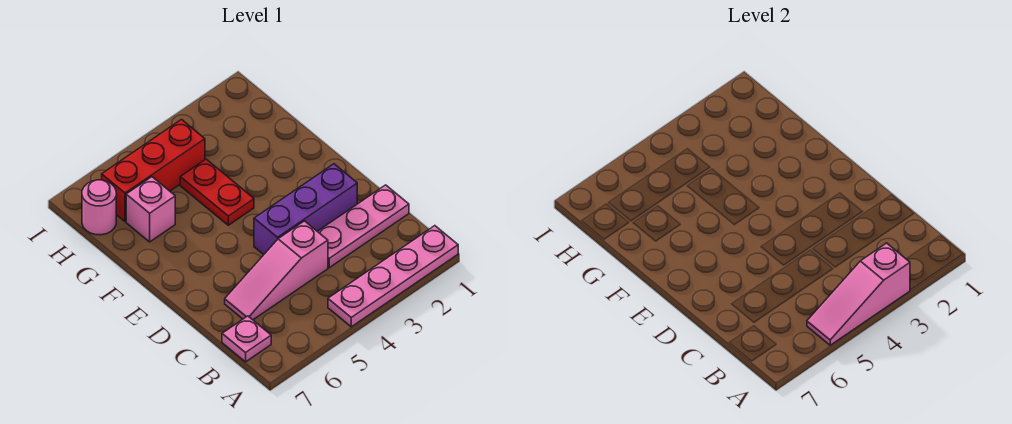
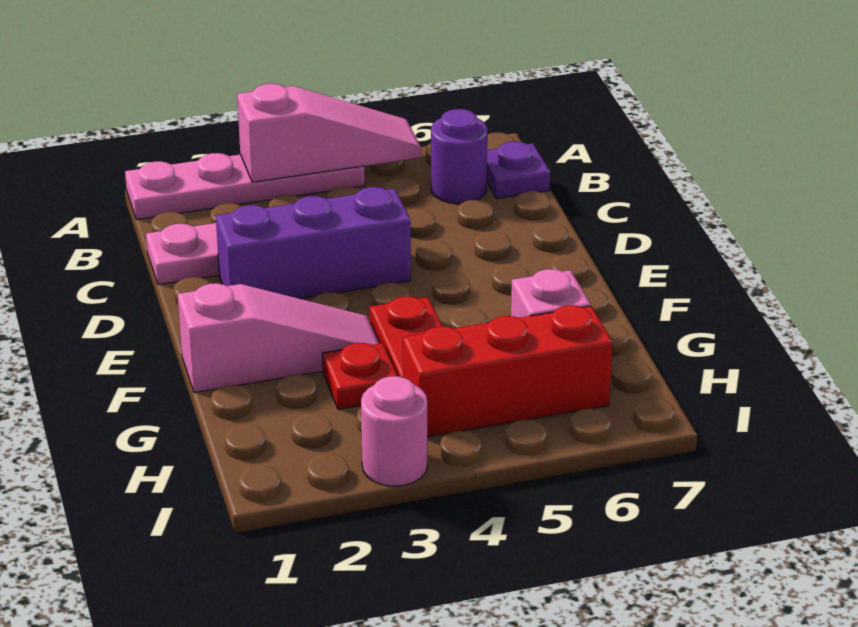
none -> purple round brick B6 level 1
pink plate B7 level 1 -> purple plate B7 level 1
pink slope C4:C6 level 1 top 4 -> pink slope F1:F3 level 1 top 1
none -> red plate G3 level 1
pink round brick H7 level 1 -> pink round brick I3 level 1

